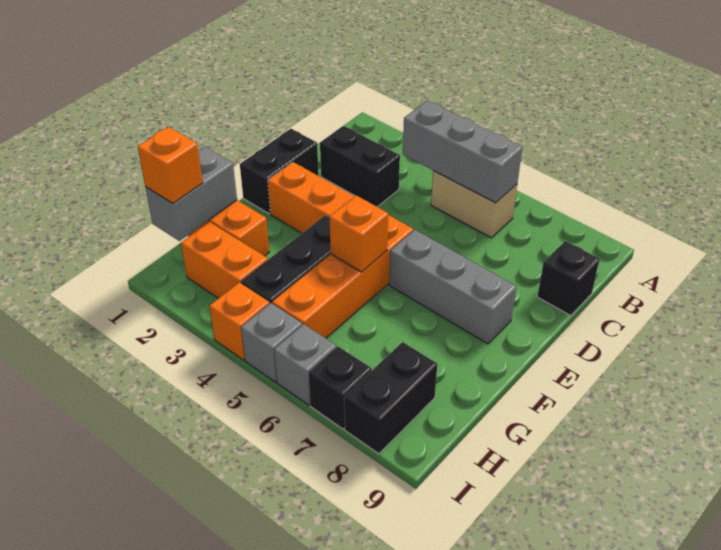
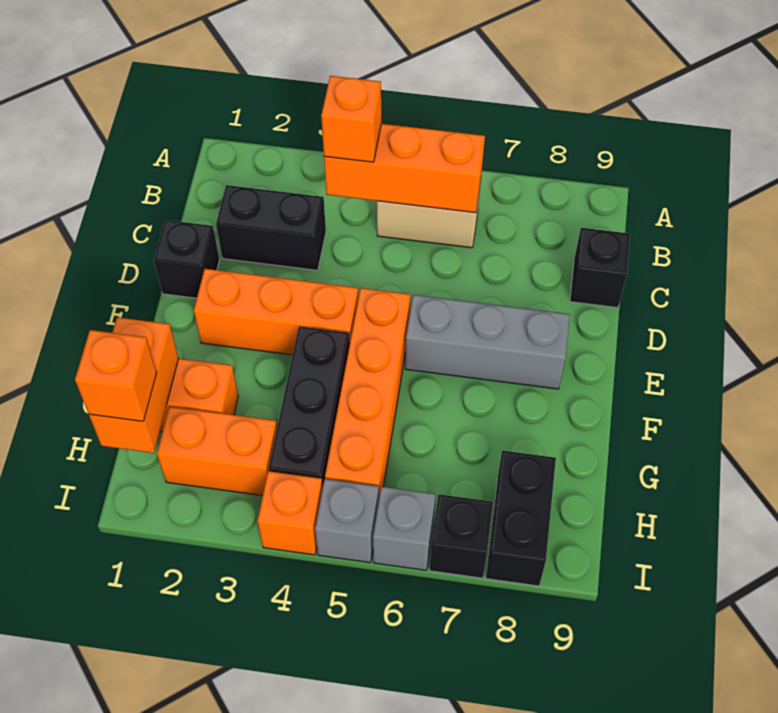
grey brick B4:B6 level 2 -> orange brick B4:B6 level 2
black brick D1:E1 level 1 -> black brick D1 level 1
orange brick F5 level 2 -> orange brick B4 level 3
grey brick G1:H1 level 2 -> orange brick G1:H1 level 2

